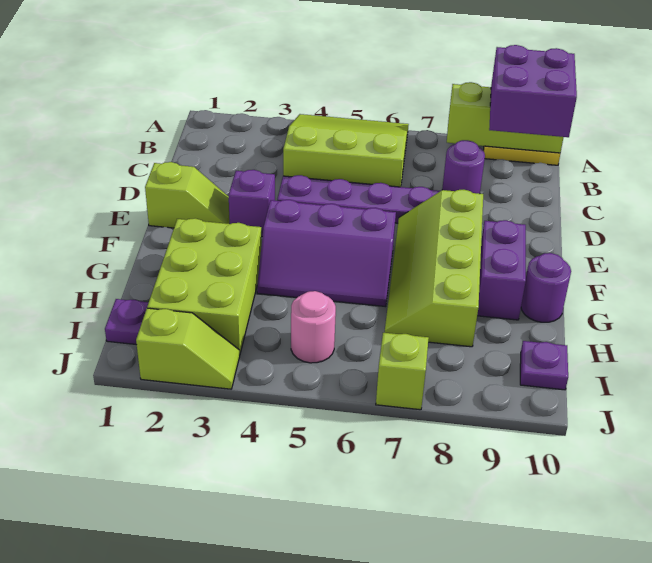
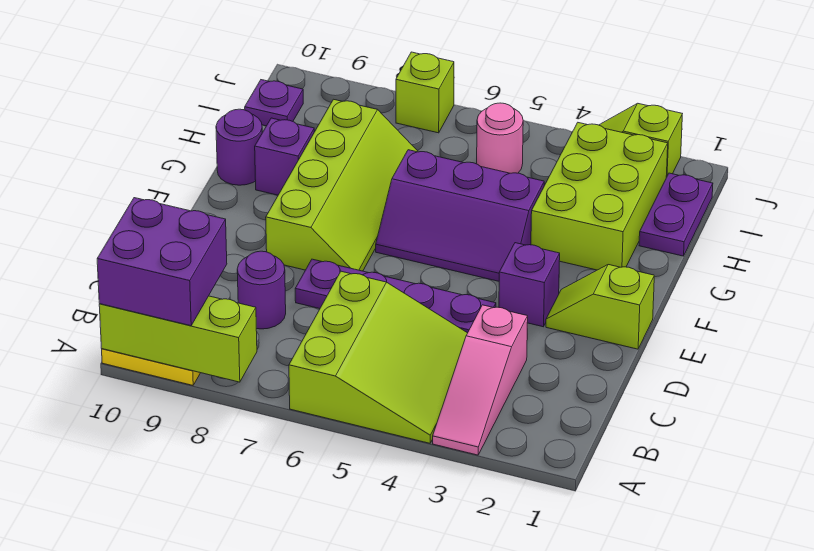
none -> pink slope A3:C3 level 1 top C
lime slope A4:C6 level 1 top C -> lime slope A4:C6 level 1 top 6
purple slope F4:G6 level 1 top F -> purple slope F4:G6 level 1 top G
purple brick F9:G9 level 1 -> purple brick G9 level 1
purple plate I1 level 1 -> purple plate H1:I1 level 1

